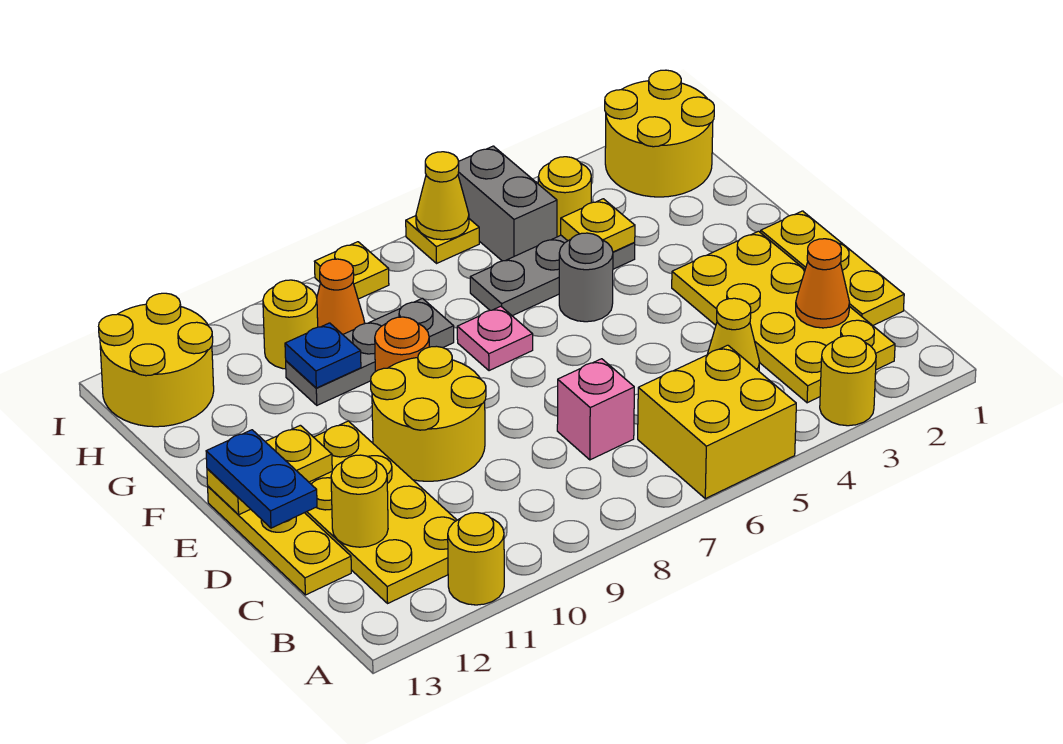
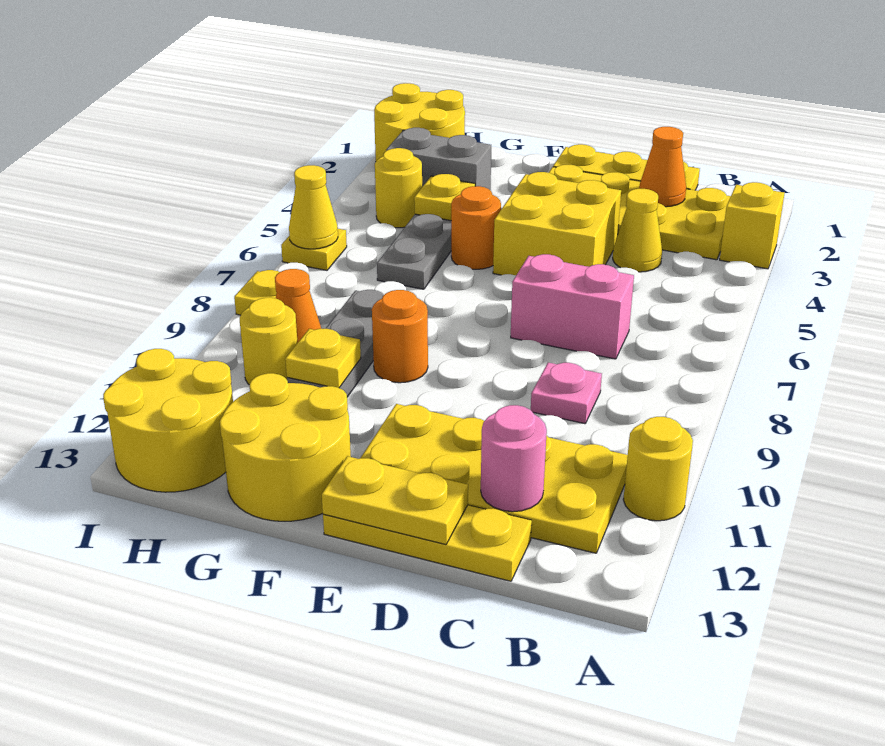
yellow round brick A3 level 1 -> yellow brick A3 level 1
yellow brick A5:B6 level 1 -> yellow brick D4:E5 level 1
pink brick C7 level 1 -> pink brick C7:D7 level 1
yellow round brick C12 level 2 -> pink round brick C12 level 2
yellow round brick D9:E10 level 1 -> yellow round brick F12:G13 level 1
blue plate D13:E13 level 3 -> none
yellow plate E12:E13 level 2 -> yellow plate D13:E13 level 2
grey round brick F5 level 1 -> orange round brick F5 level 1
pink plate F7 level 1 -> pink plate C9 level 1
blue plate G10 level 2 -> yellow plate G10 level 2
grey brick H5:I5 level 1 -> grey brick G3:H3 level 1

